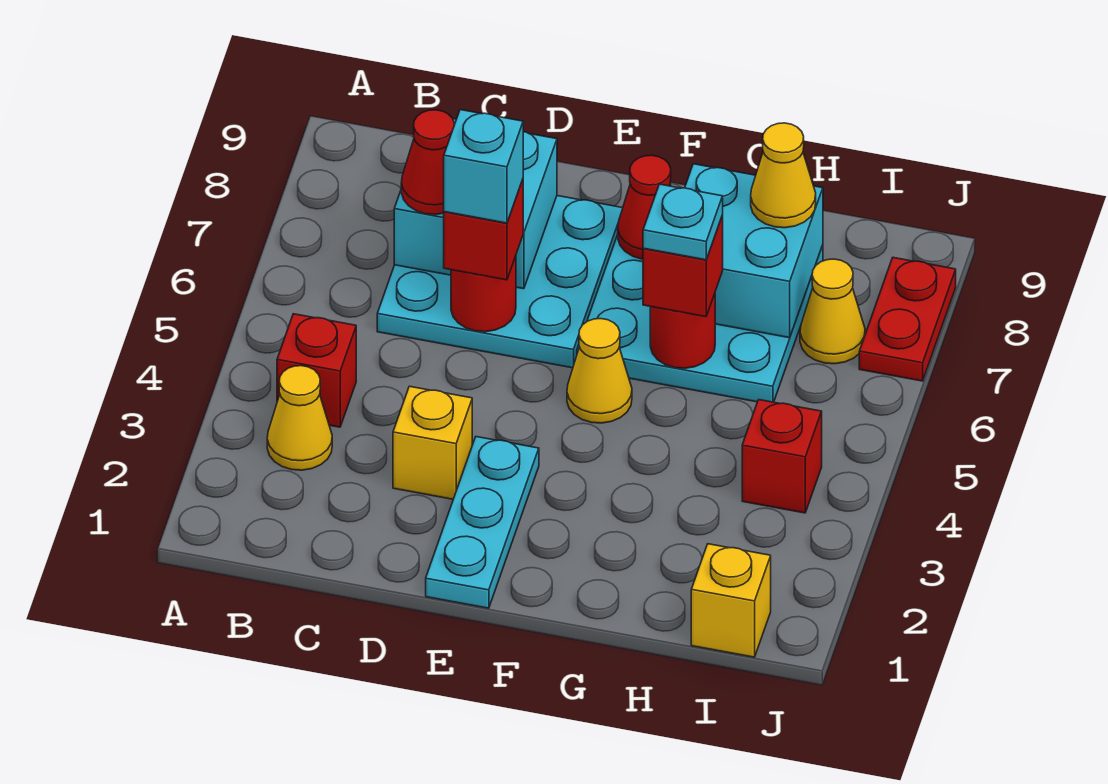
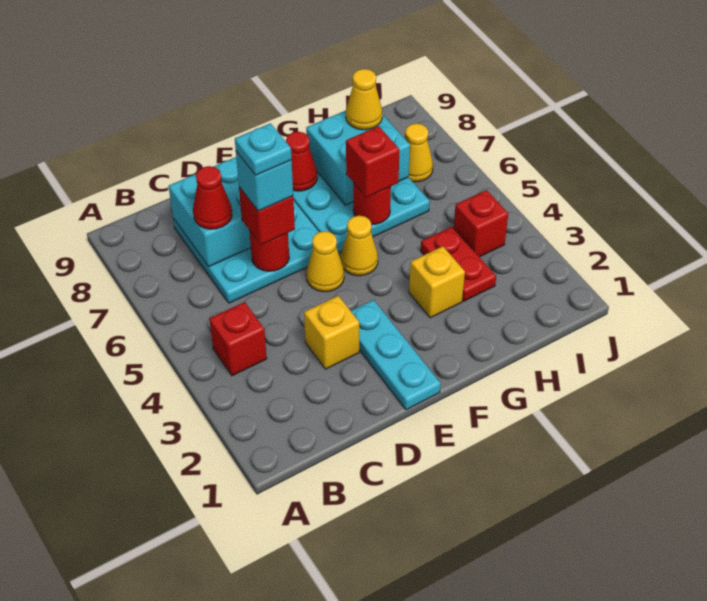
yellow cone B3 level 1 -> yellow cone E5 level 1
cyan plate G6 level 4 -> cyan plate D6 level 5
yellow brick I1 level 1 -> yellow brick G3 level 1
red plate J7:J8 level 1 -> red plate H3:H4 level 1

